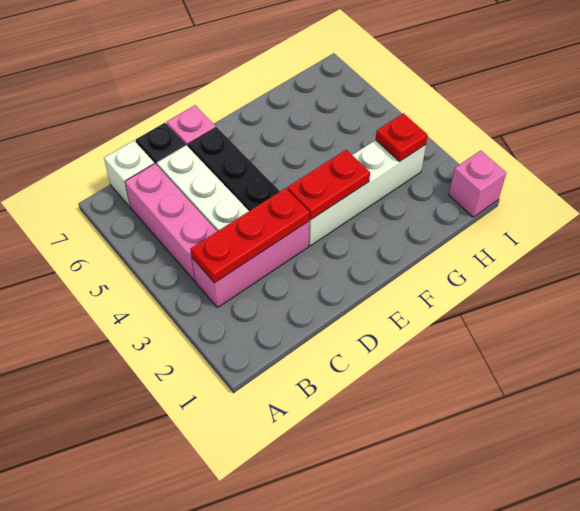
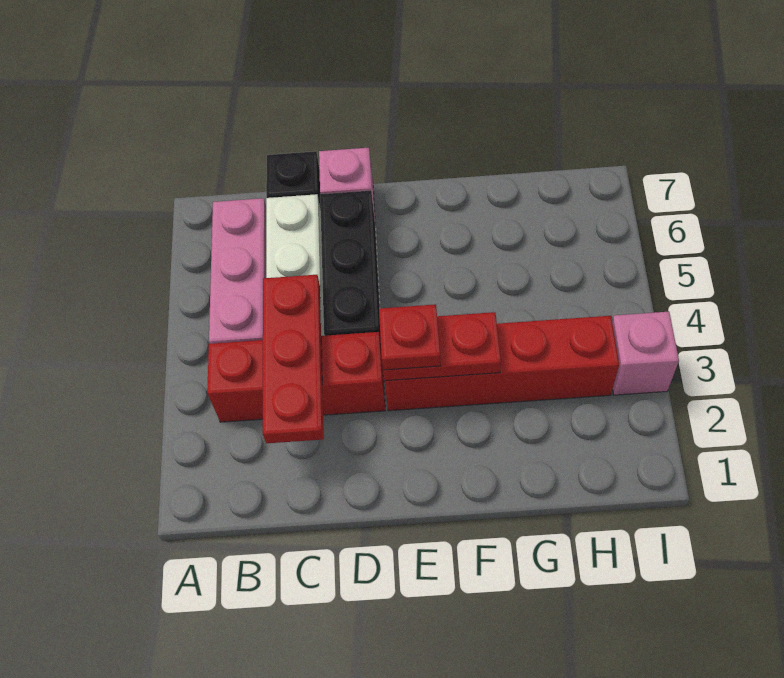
pink brick B3:D3 level 1 -> red brick B3:D3 level 1
red plate B3:D3 level 2 -> red plate C2:C4 level 2
white brick B7 level 1 -> none
white brick E3:H3 level 1 -> red brick E3:H3 level 1
red plate H3 level 2 -> red plate E3 level 3
pink brick I1 level 1 -> pink brick I3 level 1

